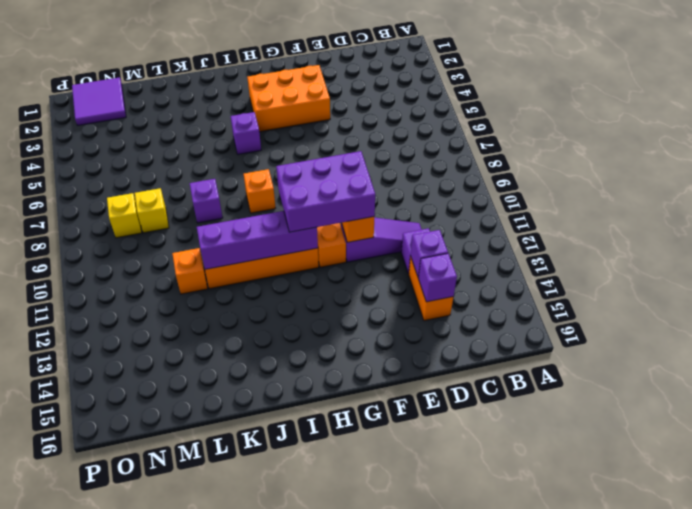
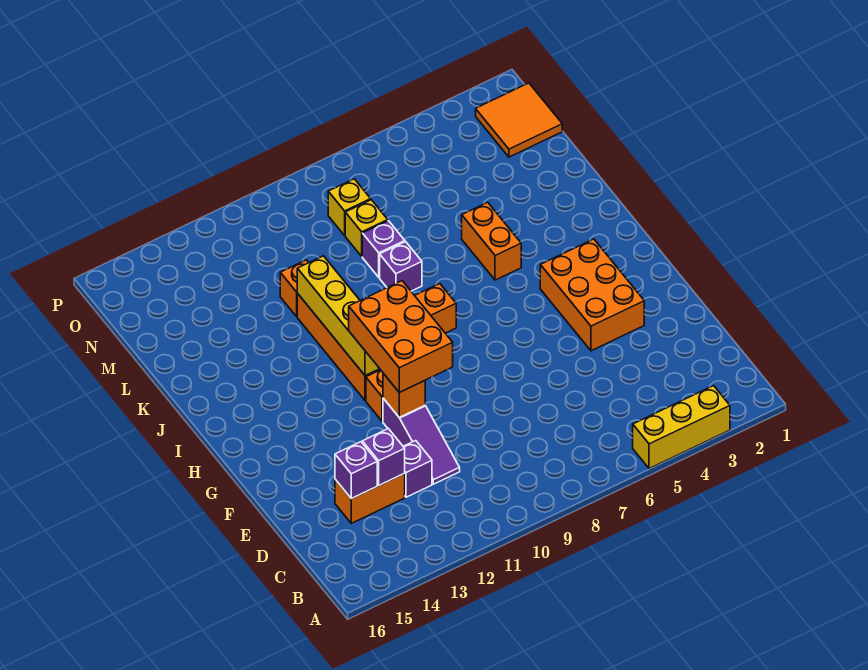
none -> yellow brick A3:A5 level 1
purple brick F10:H11 level 3 -> orange brick F10:H11 level 3
purple brick H11:K11 level 2 -> yellow brick H11:K11 level 2
purple brick I5 level 1 -> purple brick L8 level 1
none -> orange brick J5:K5 level 1
purple tile N1:O2 level 1 -> orange tile N1:O2 level 1

